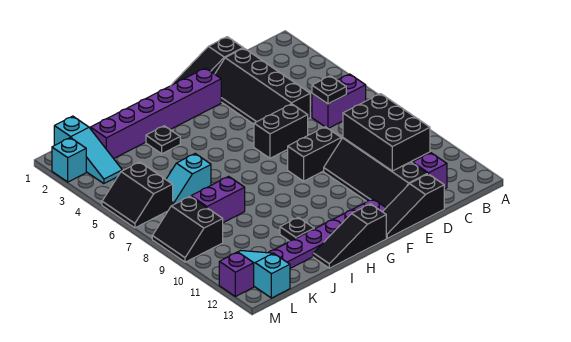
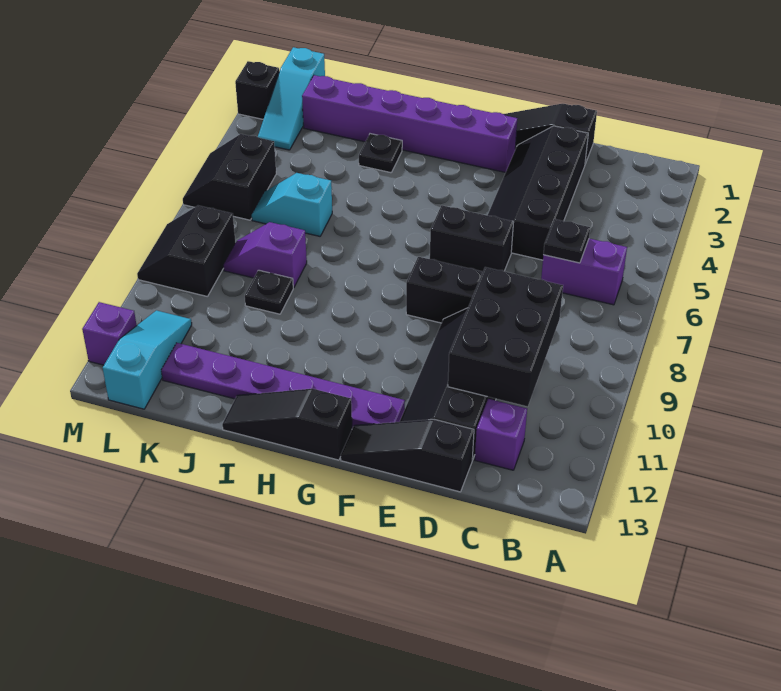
black plate I11 level 1 -> black plate J9 level 1
purple brick J8:K8 level 1 -> purple slope J8:K8 level 1 top J
cyan brick M2 level 1 -> black brick M2 level 1

